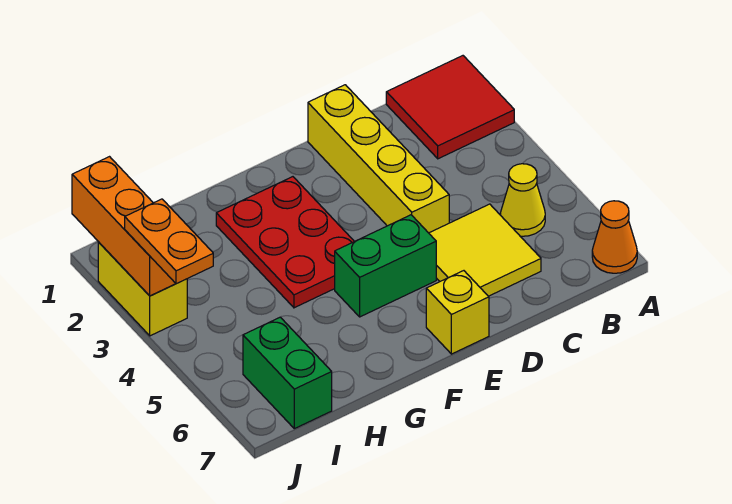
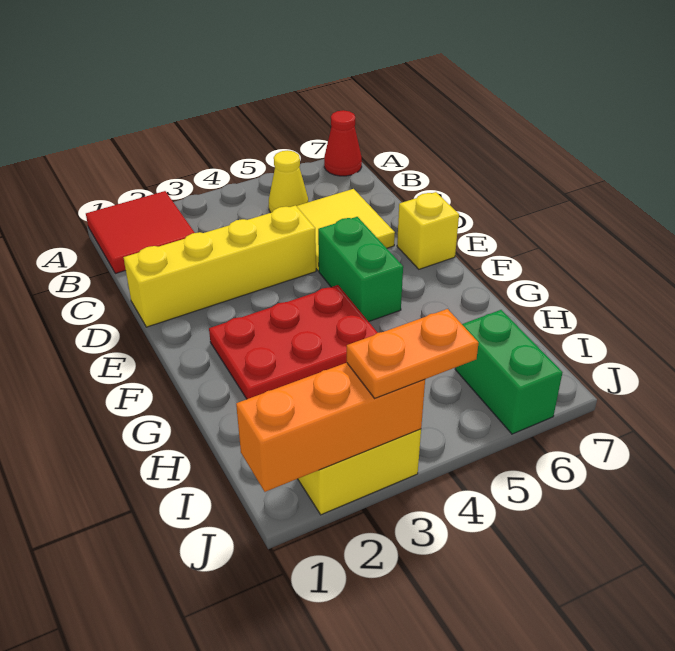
orange cone A7 level 1 -> red cone A7 level 1
green brick I6:I7 level 1 -> green brick I6:J6 level 1

